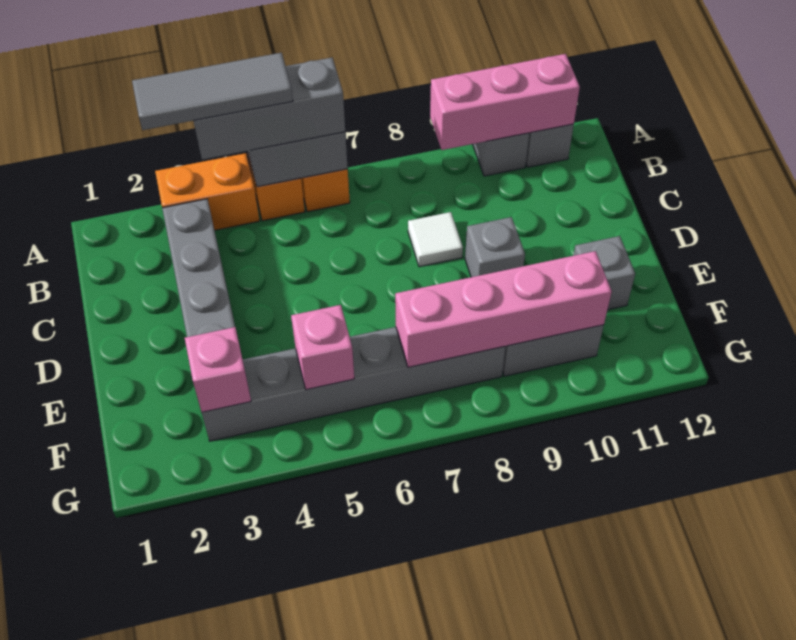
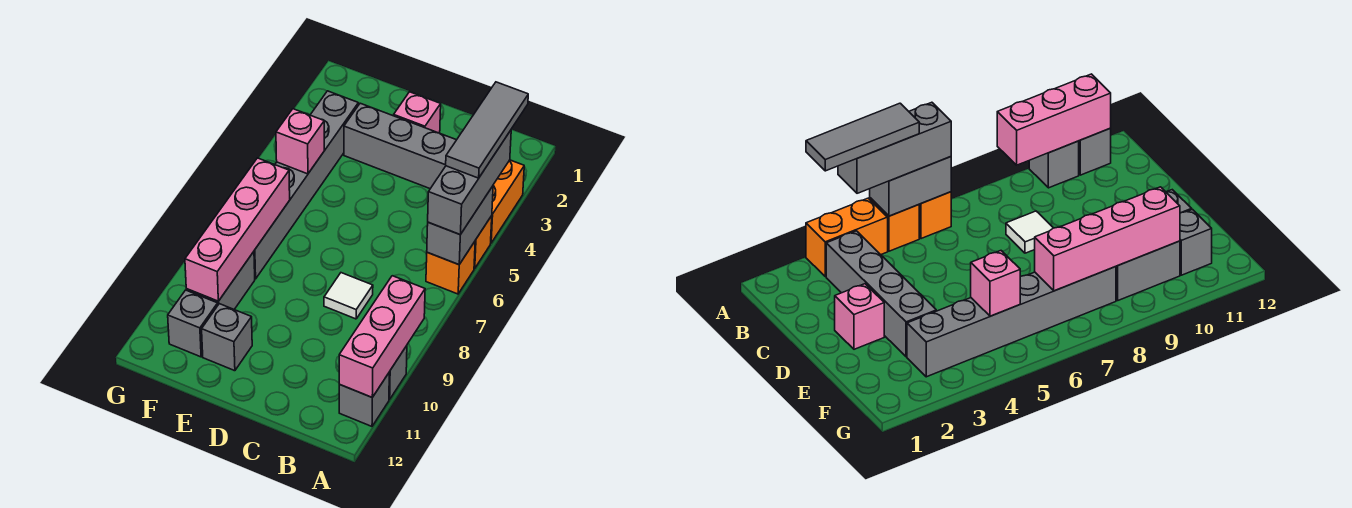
grey brick D9 level 1 -> grey brick F11 level 1
pink brick F3 level 2 -> pink brick D2 level 1

